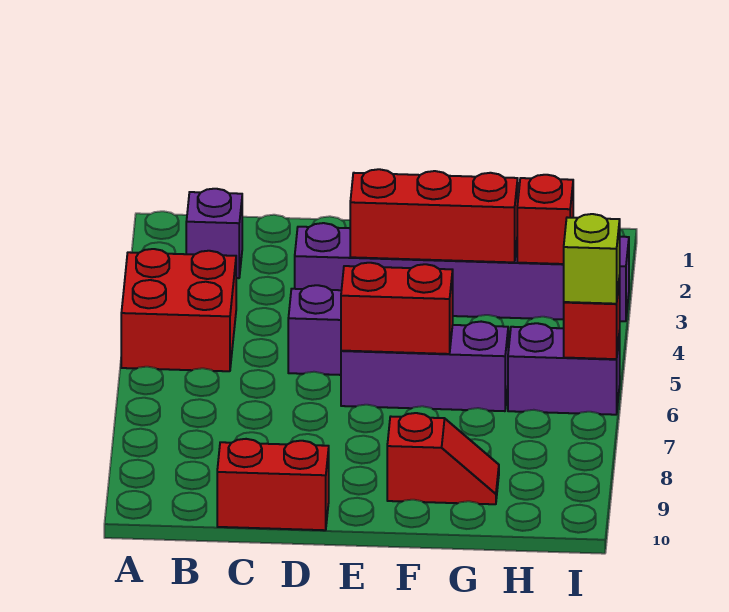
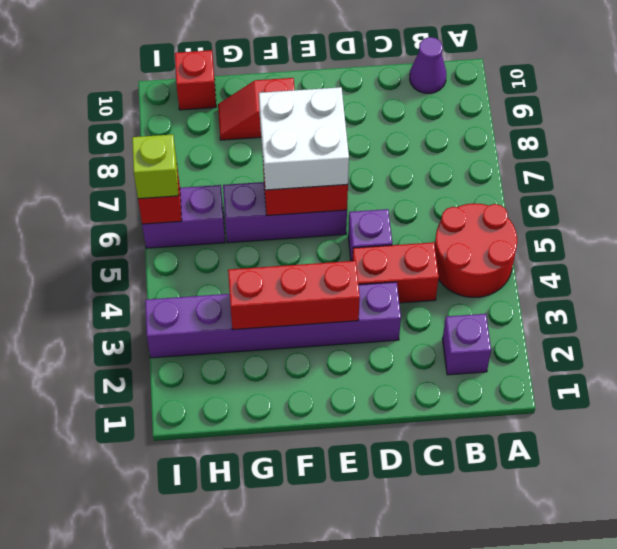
red brick A4:B5 level 1 -> red round brick A4:B5 level 1
none -> purple cone B10 level 1
red brick C10:D10 level 1 -> red brick C4:D4 level 1
none -> white brick E6:F7 level 3
red brick H3 level 2 -> red brick H10 level 1

